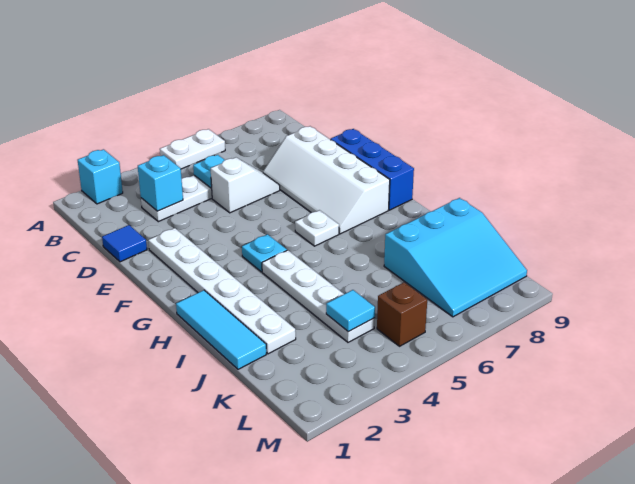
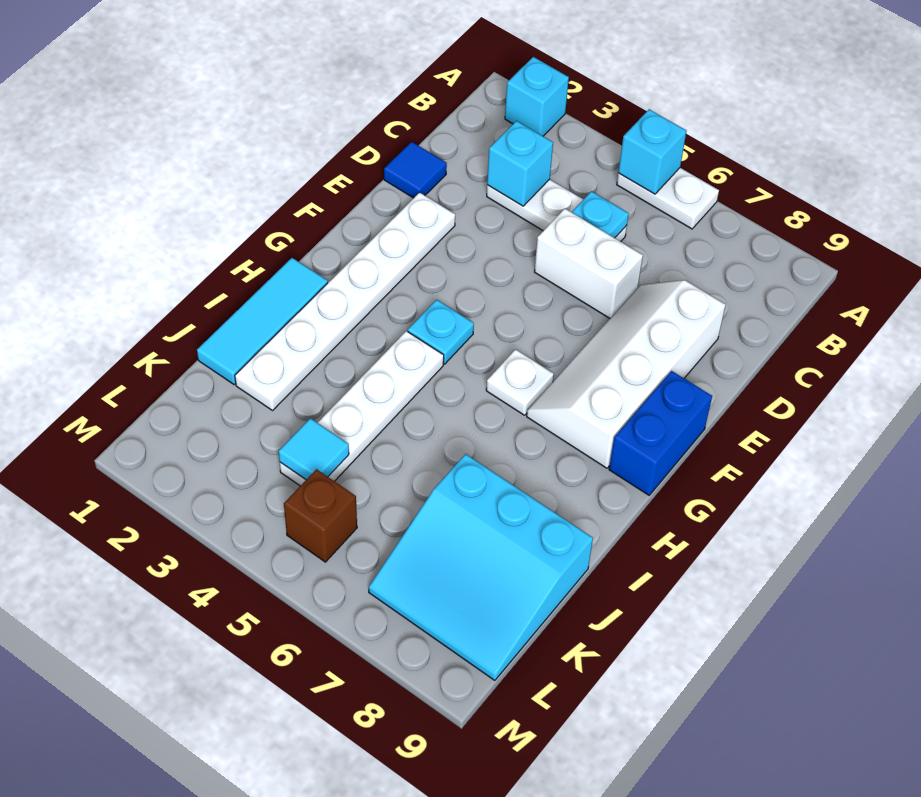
none -> cyan brick A5 level 2
white slope D5:D6 level 1 top 5 -> white brick D5:D6 level 1
blue brick E9:G9 level 1 -> blue brick F9:G9 level 1

